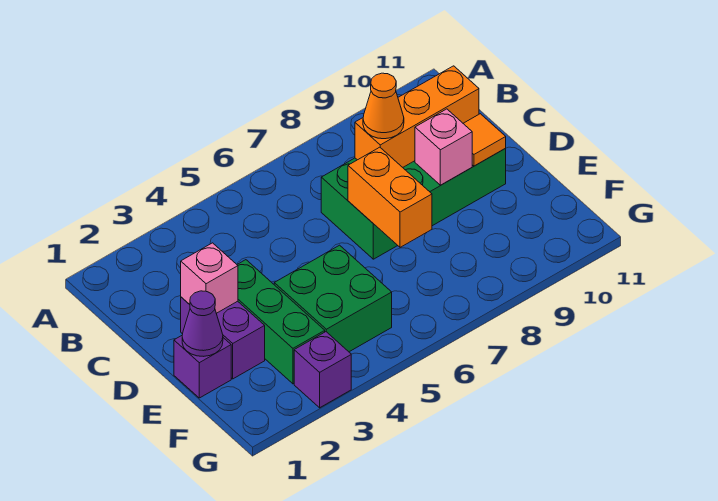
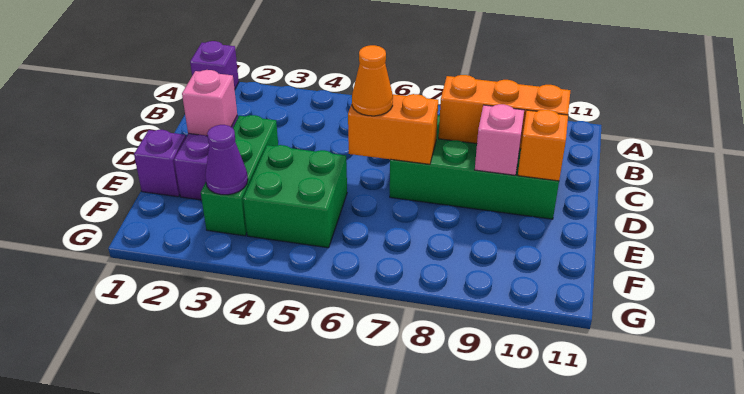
orange cone C8 level 3 -> orange cone D6 level 3
orange brick D7:E7 level 2 -> orange brick D6:D7 level 2
orange tile D10 level 2 -> orange brick D10 level 2
purple cone E1 level 2 -> purple cone F3 level 2
purple brick G3 level 1 -> purple brick A1 level 1

